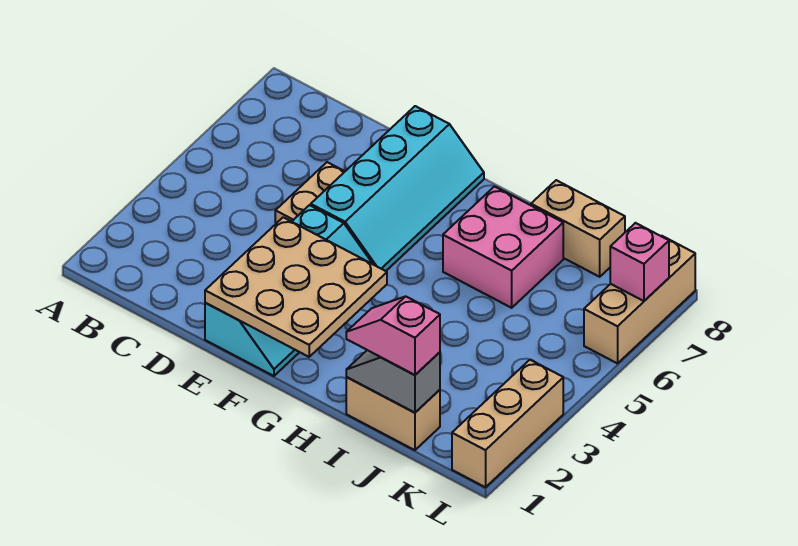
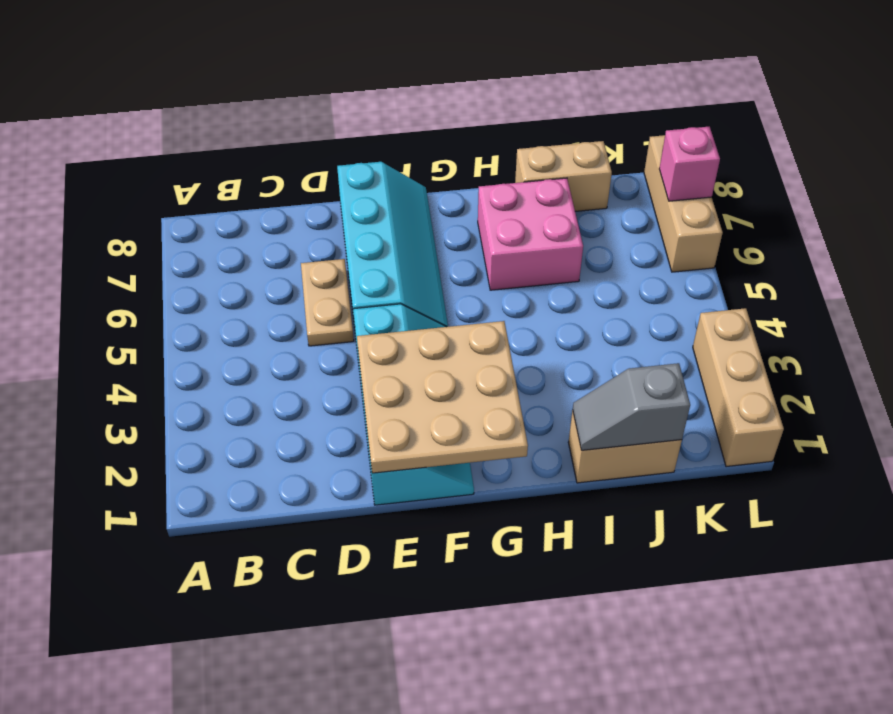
pink slope I1:J1 level 3 top J -> none

